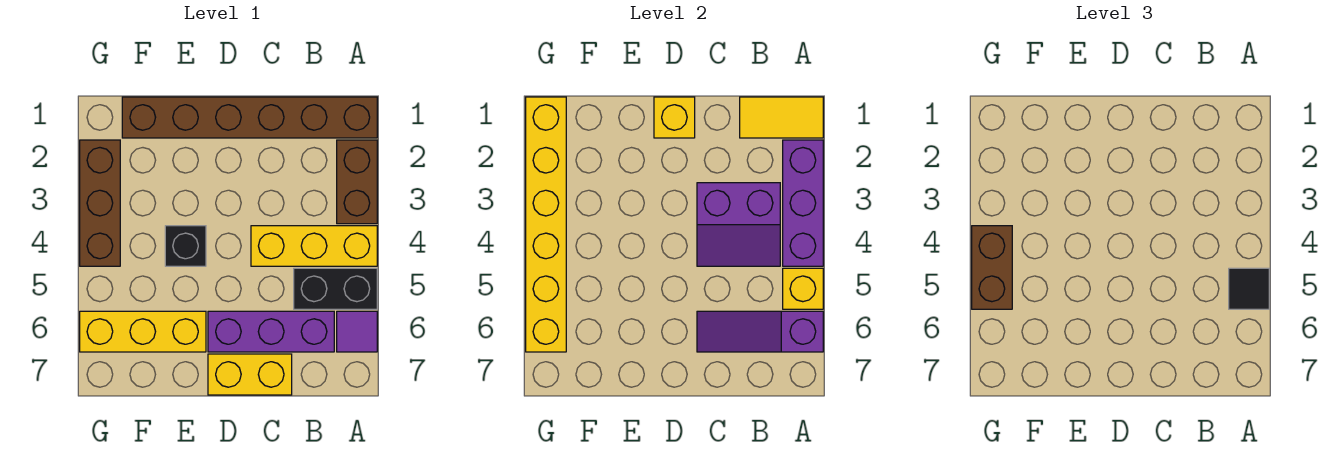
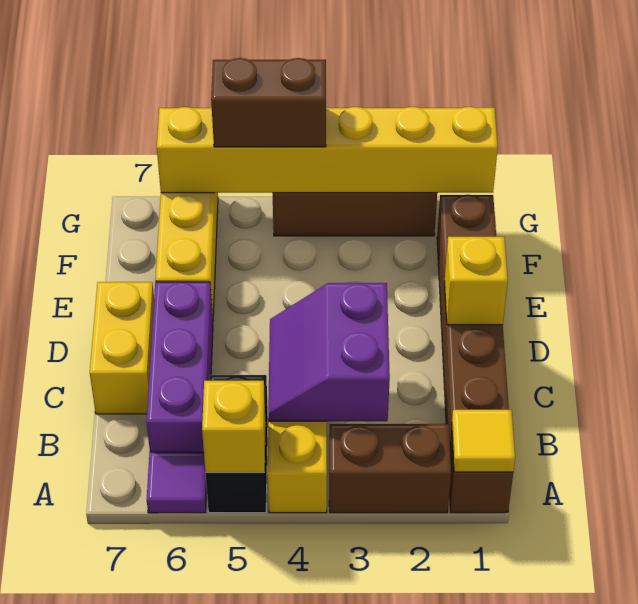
yellow tile A1:B1 level 2 -> yellow tile A1 level 2
purple brick A2:A4 level 2 -> none
black tile A5 level 3 -> none
purple slope A6:C6 level 2 top A -> none
black brick E4 level 1 -> none

